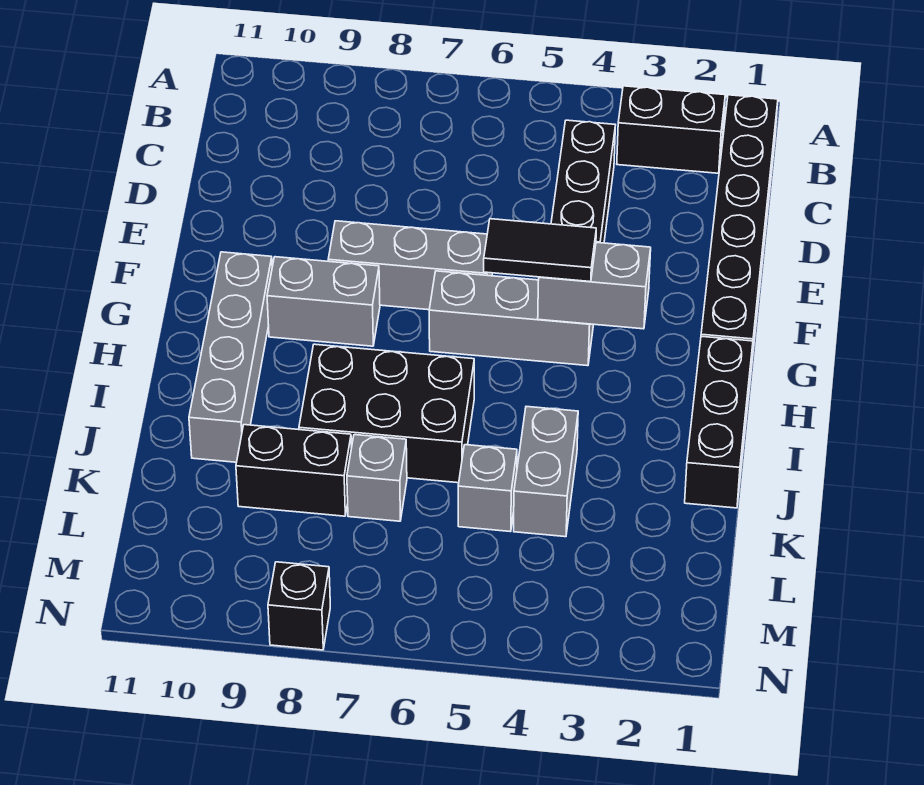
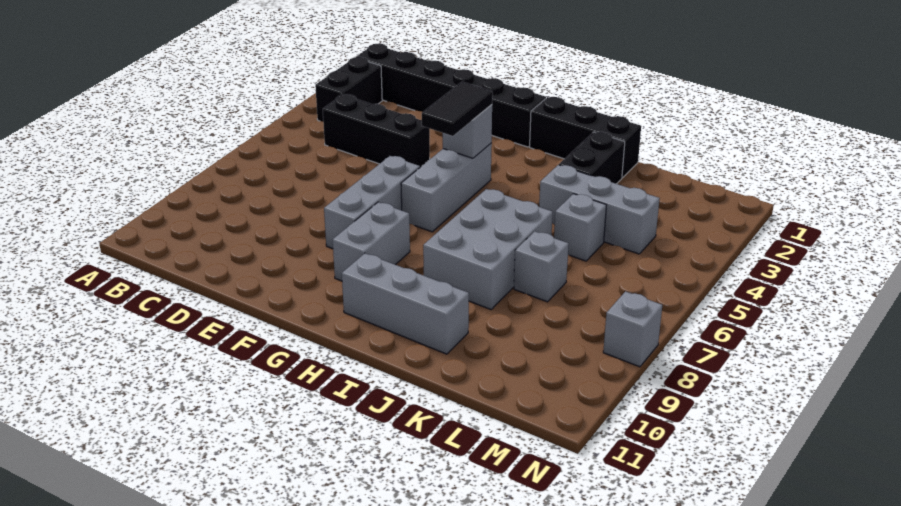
grey brick G3:G4 level 2 -> grey brick G4 level 2
grey brick G10:J10 level 1 -> grey brick H10:J10 level 1
black brick I6:J8 level 1 -> grey brick I6:J8 level 1
grey brick J4:K4 level 1 -> grey brick J4:L4 level 1
black brick K8:K9 level 1 -> black brick J2:J3 level 1
black brick N8 level 1 -> grey brick N8 level 1

